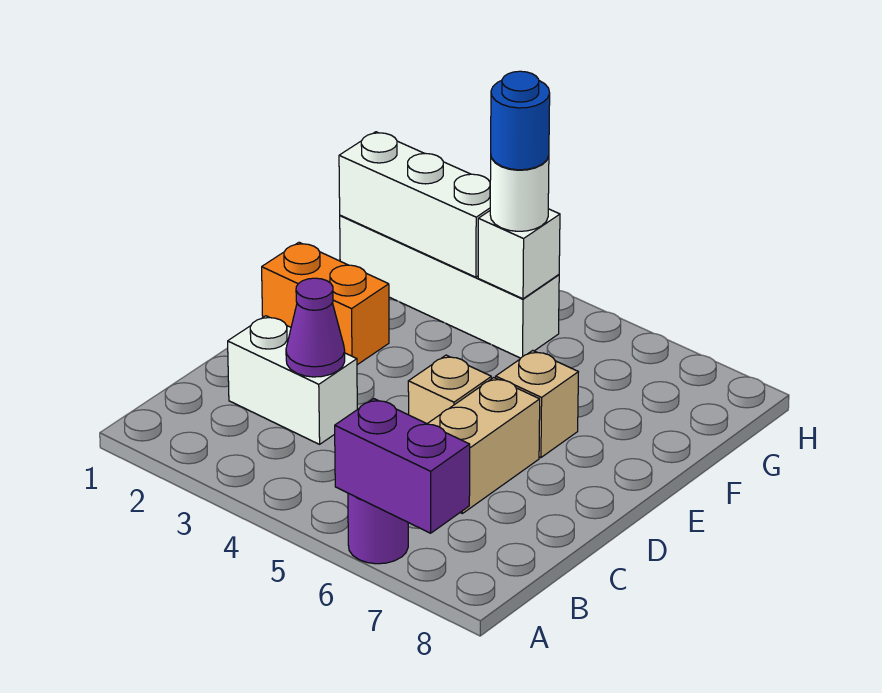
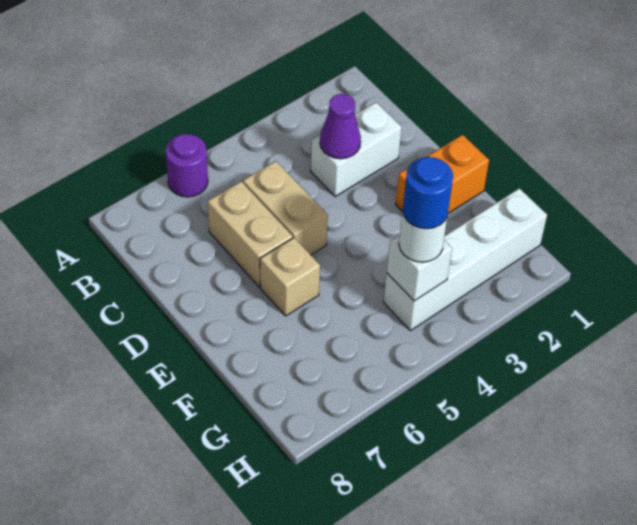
purple brick A6:A7 level 2 -> none
tan brick D5 level 1 -> tan brick C5:D5 level 1
white brick G1:G3 level 2 -> none

